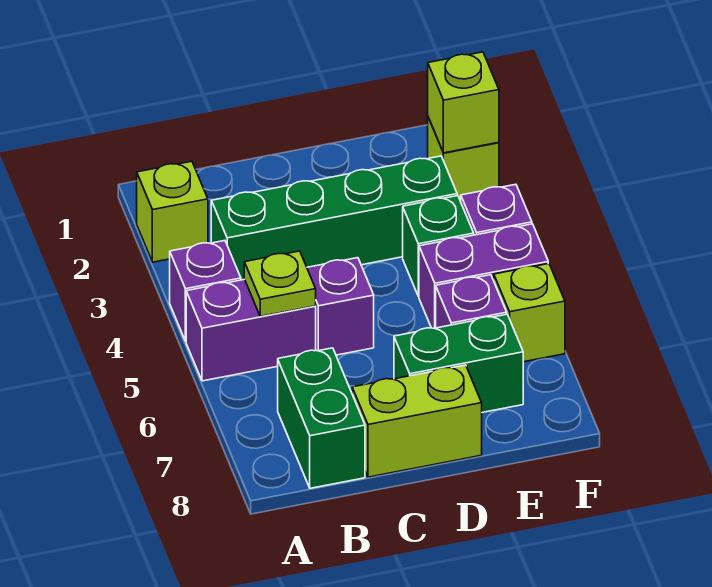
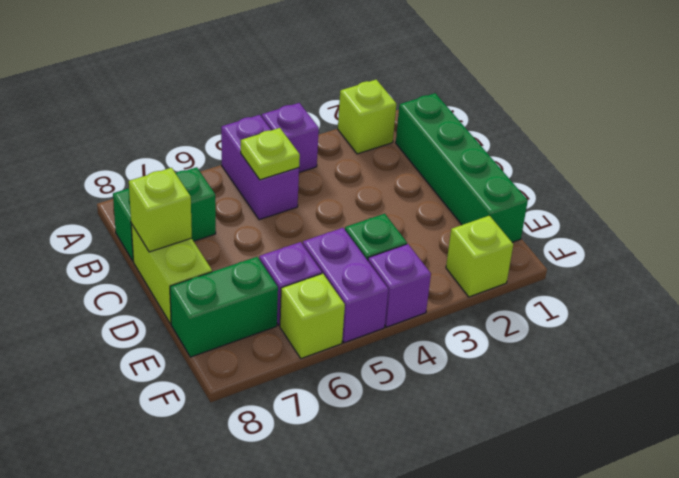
green brick B3:E3 level 1 -> green brick B1:E1 level 1
purple brick C5 level 1 -> none
green brick D7:E7 level 1 -> green brick E7:E8 level 1
lime brick F2 level 2 -> lime brick C8 level 2

